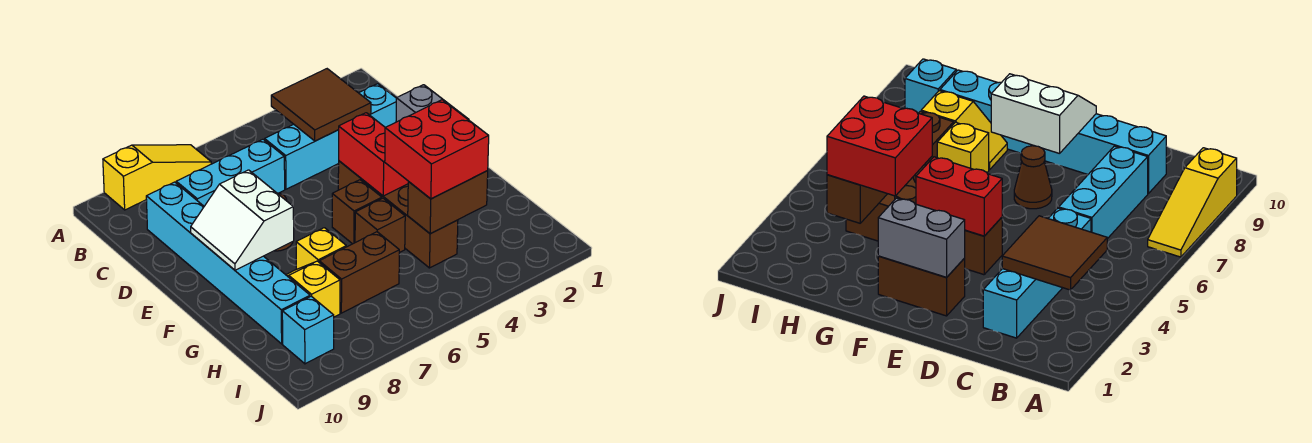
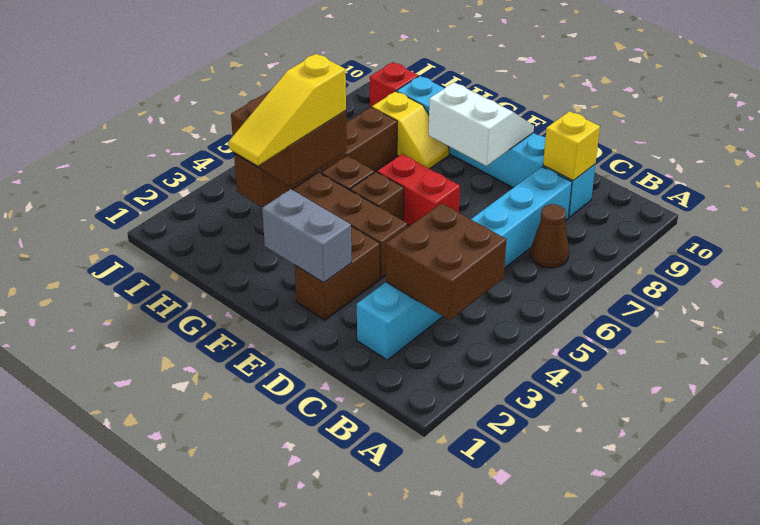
yellow slope A7:A9 level 1 top 9 -> yellow slope G2:G4 level 4 top 4
brown tile B3:C4 level 2 -> brown brick B3:C4 level 2
brown brick E2:F2 level 1 -> brown brick E2:E3 level 1
red brick E4:F4 level 2 -> red brick E6:F6 level 1
brown cone E7 level 1 -> brown cone B7 level 1
red brick G3:H4 level 3 -> brown brick G3:H4 level 3
yellow brick G7 level 1 -> yellow brick C9 level 2
cyan brick I9 level 1 -> red brick I9 level 1

